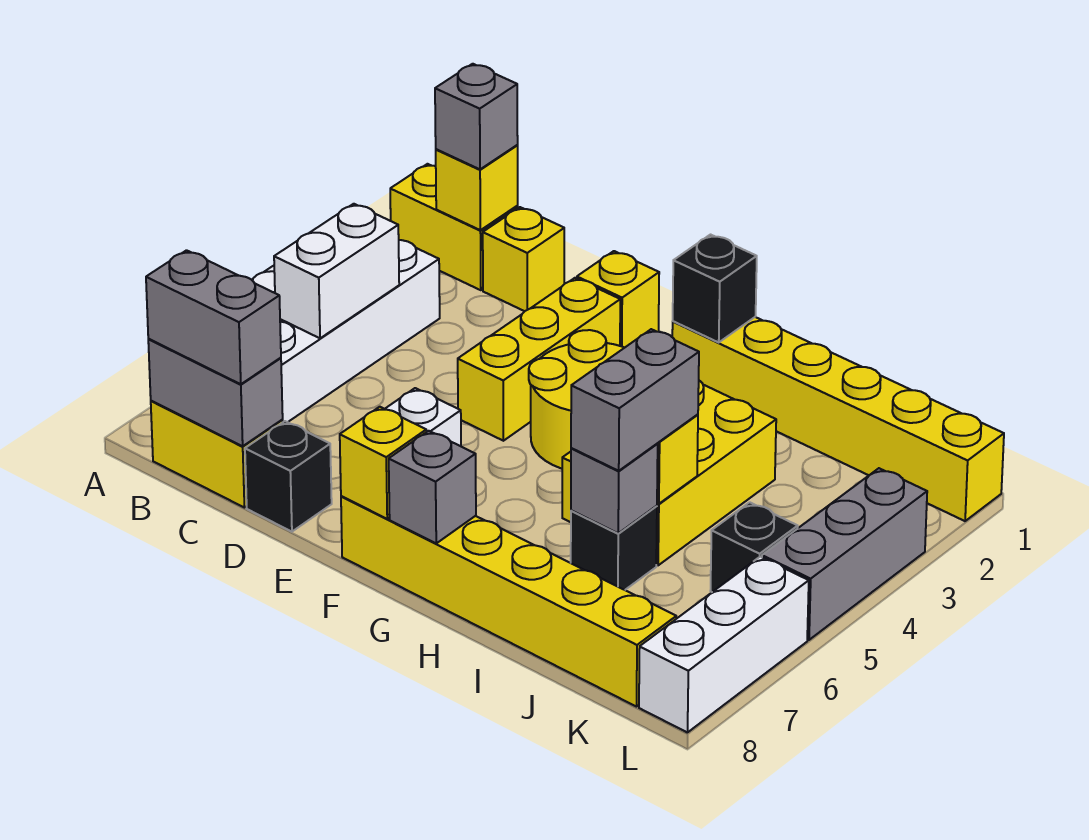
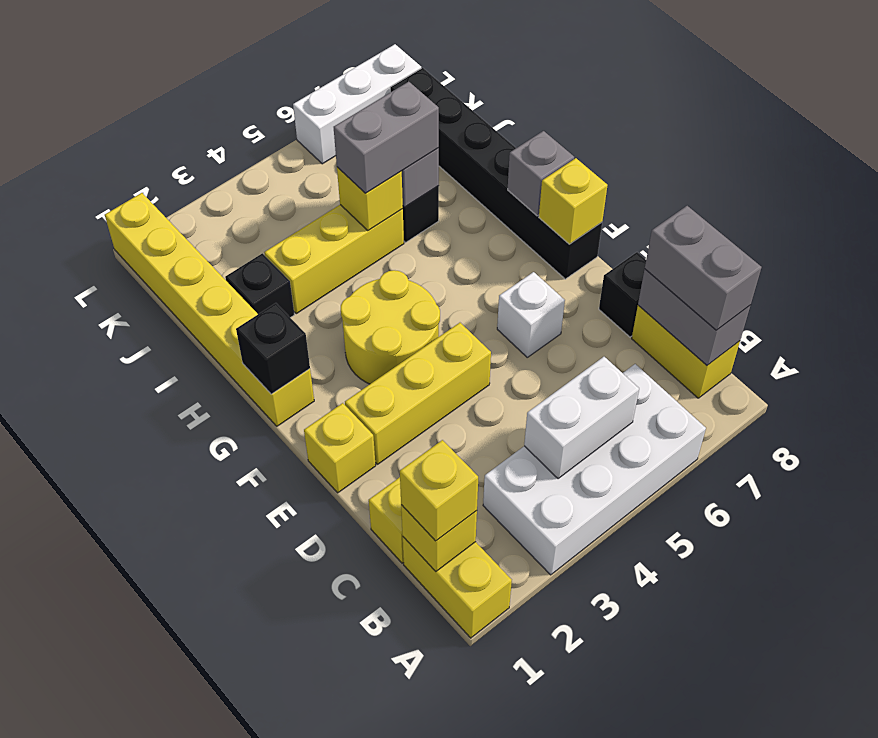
grey brick B1 level 3 -> yellow brick B1 level 3
yellow brick F8:K8 level 1 -> black brick F8:K8 level 1
yellow brick H3:I5 level 1 -> yellow brick I3:I5 level 1
black brick K5 level 1 -> black brick I2 level 1
grey brick L3:L5 level 1 -> none

